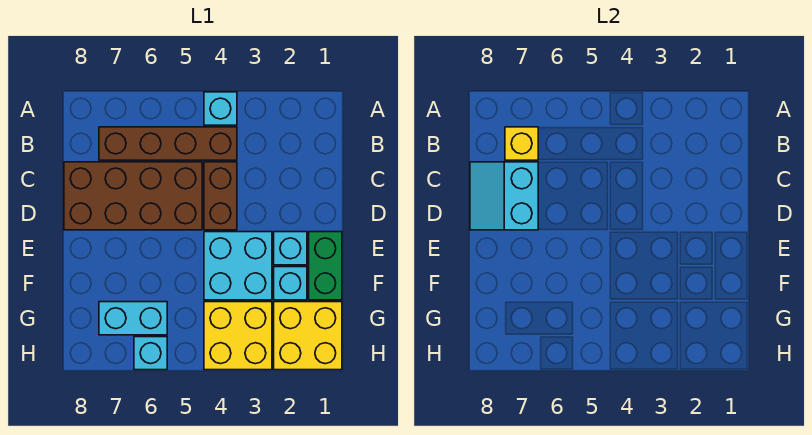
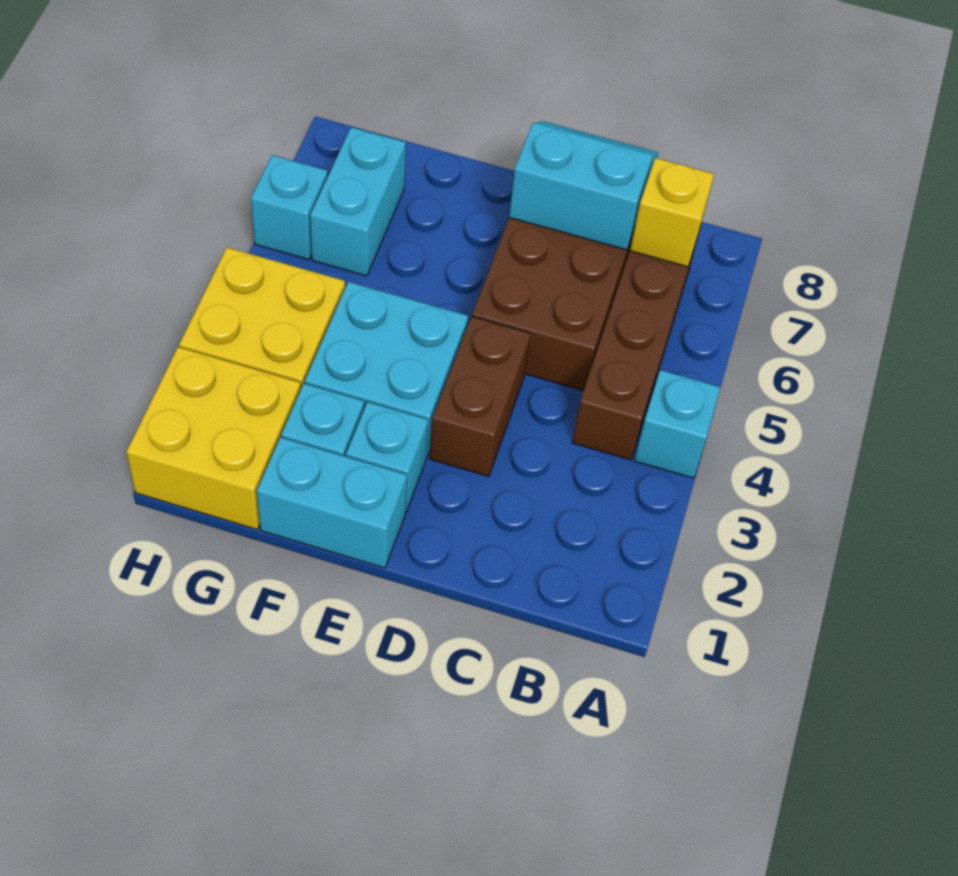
brown brick C4:D4 level 1 -> brown brick D3:D4 level 1
green brick E1:F1 level 1 -> cyan brick E1:F1 level 1

